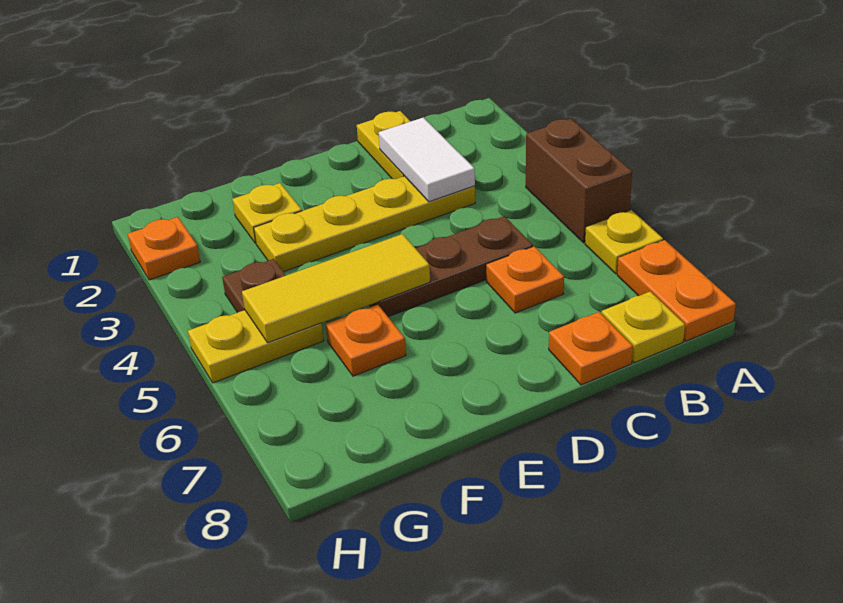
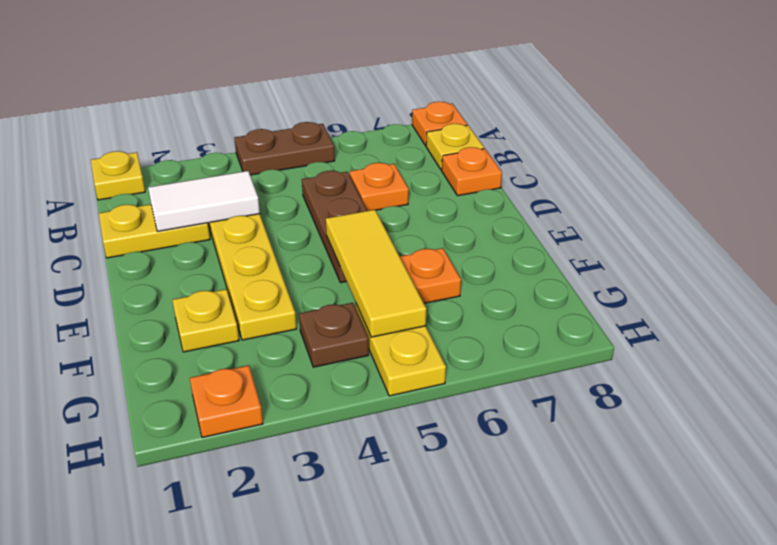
brown brick A4:A5 level 1 -> brown plate A4:A5 level 1
yellow plate A6 level 1 -> yellow plate A1 level 1
orange plate A7:A8 level 1 -> orange plate A8 level 1

